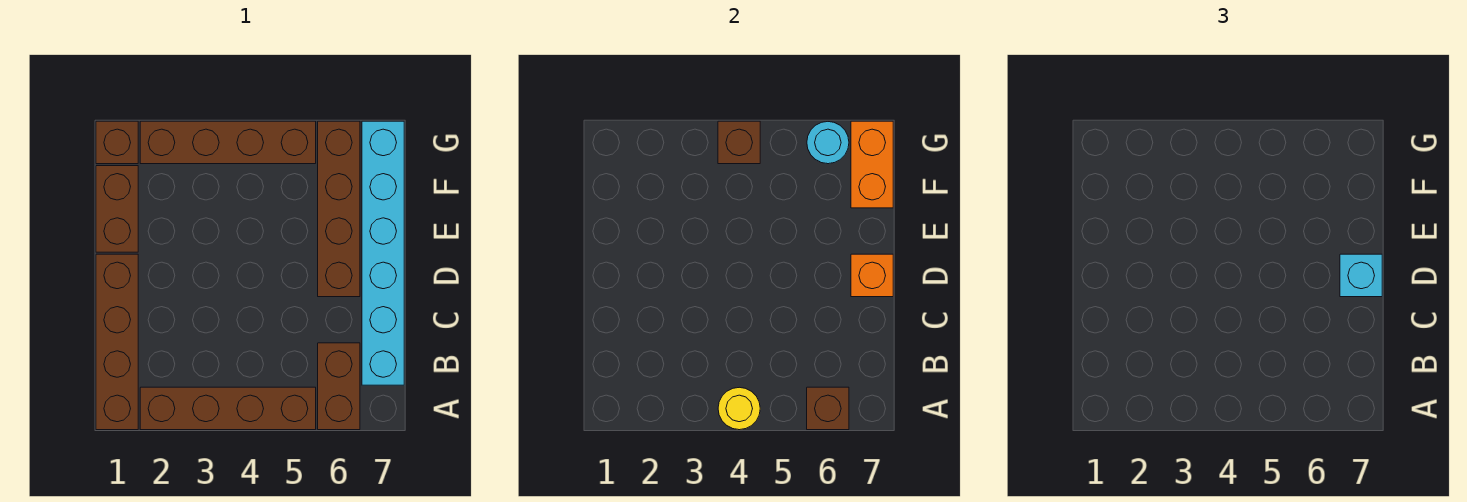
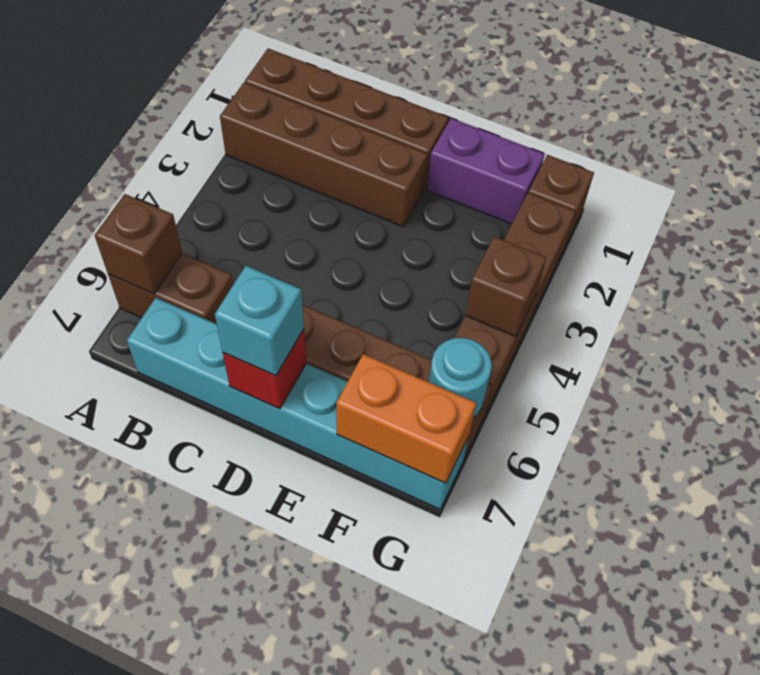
brown brick A2:A5 level 1 -> brown brick A2:D2 level 1
yellow round brick A4 level 2 -> none
orange brick D7 level 2 -> red brick D7 level 2
brown brick E1:F1 level 1 -> purple brick E1:F1 level 1

